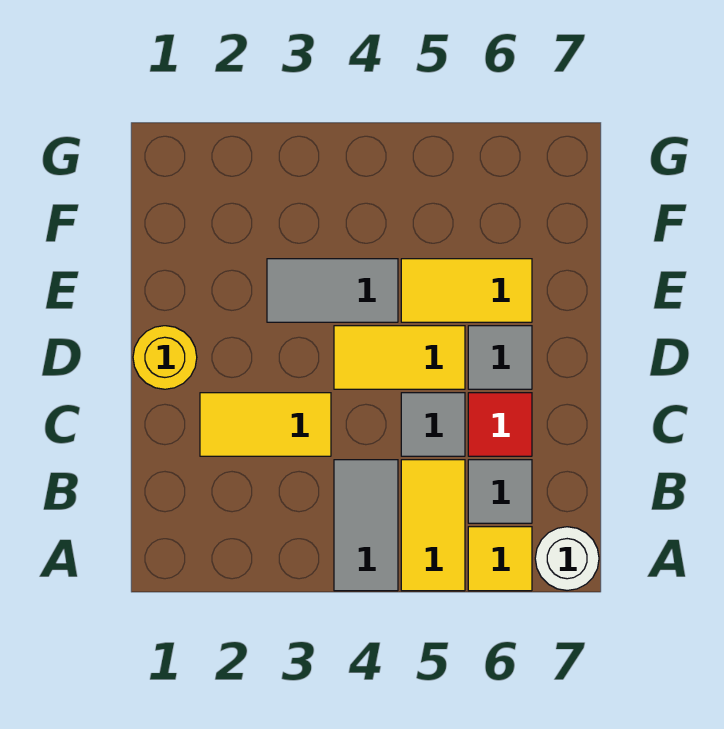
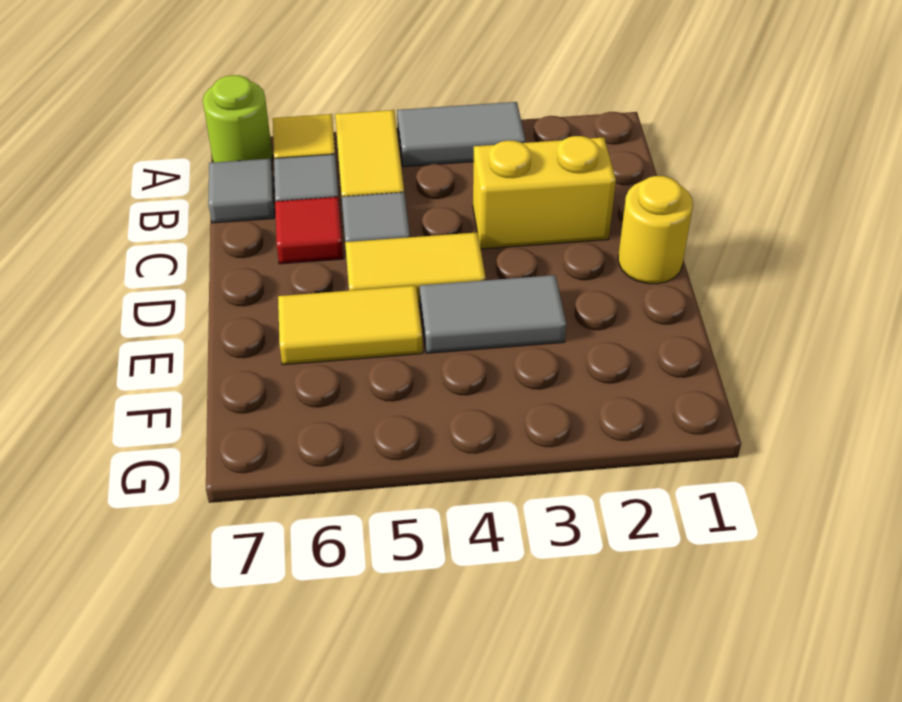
grey tile A4:B4 level 1 -> grey tile A3:A4 level 1
white round brick A7 level 1 -> lime round brick A7 level 1
yellow tile C2:C3 level 1 -> yellow brick C2:C3 level 1
grey tile D6 level 1 -> grey tile B7 level 1

